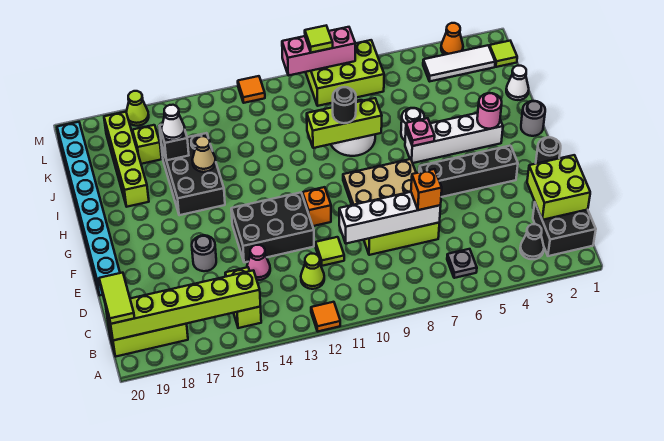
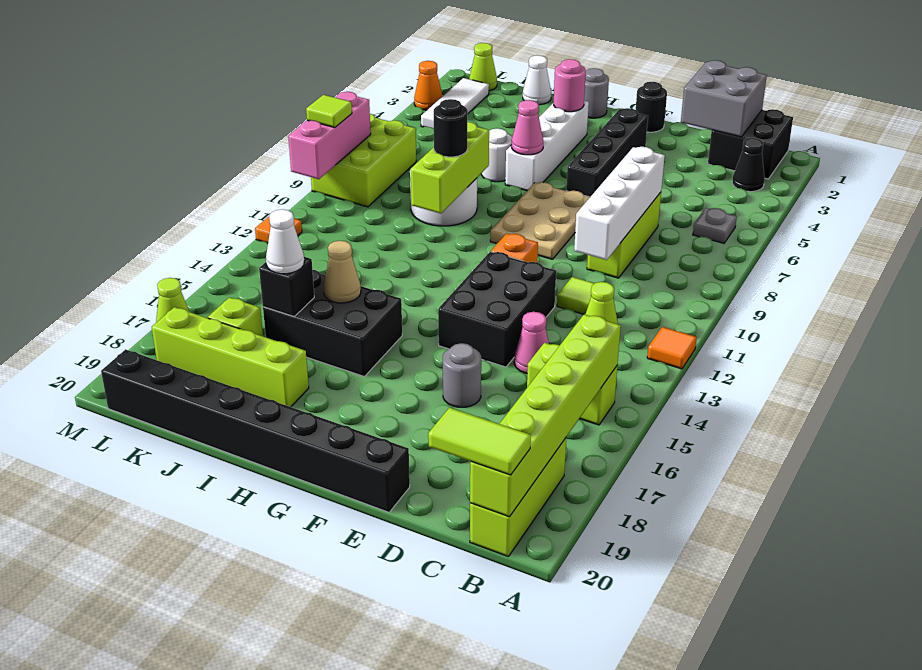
lime brick C1:D2 level 2 -> grey brick C1:D2 level 2
orange brick D7 level 3 -> none
cyan brick E20:L20 level 1 -> black brick E20:L20 level 1
pink plate H6 level 2 -> pink cone H6 level 2
lime tile L1 level 1 -> lime cone L1 level 1

